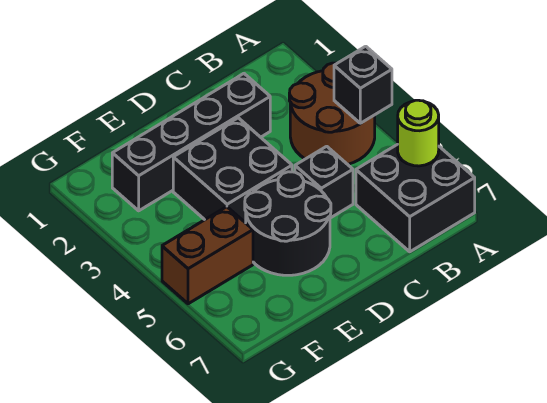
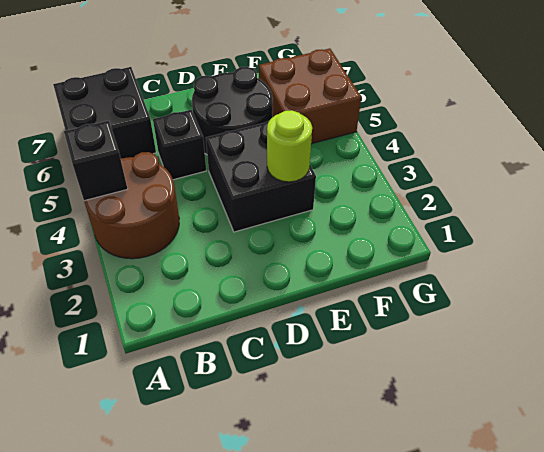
lime round brick A6 level 2 -> lime round brick E3 level 2
black brick C2:F2 level 1 -> none
brown brick F5:G5 level 1 -> brown brick F5:G6 level 1

